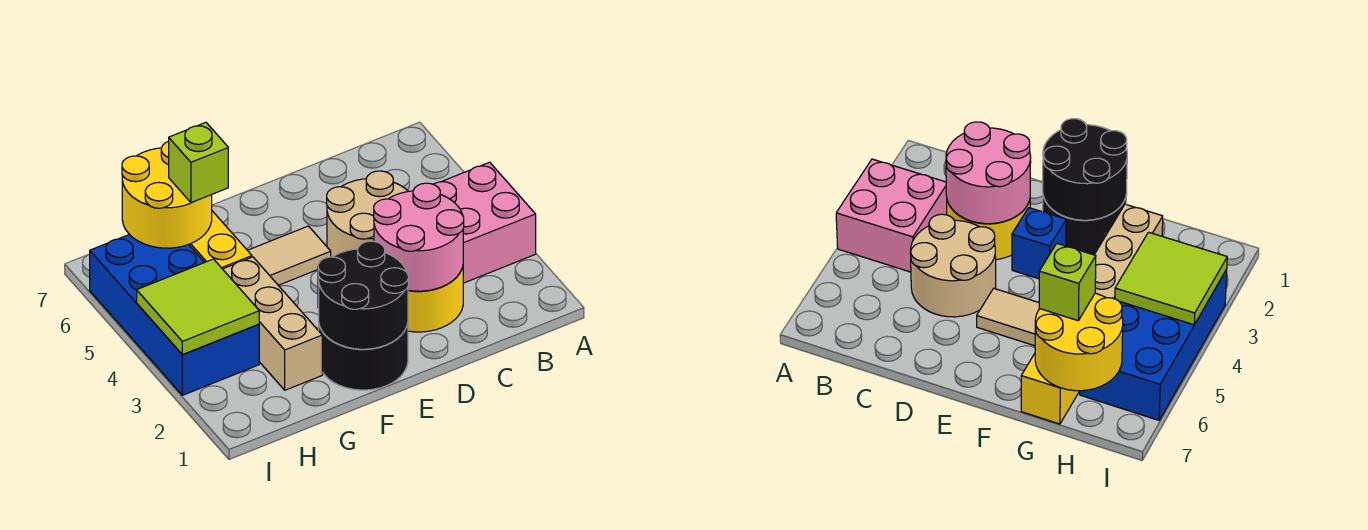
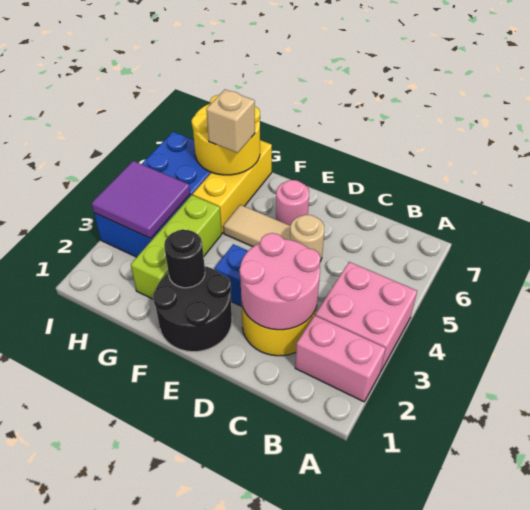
none -> pink brick A2:B2 level 1
tan round brick C4:D5 level 1 -> tan round brick D5 level 1
black round brick E1:F2 level 2 -> black round brick F2 level 2
none -> pink round brick E6 level 1
tan brick G2:G4 level 1 -> lime brick G2:G4 level 1
lime brick G6 level 3 -> tan brick G6 level 3
lime tile H3:I4 level 2 -> purple tile H3:I4 level 2

